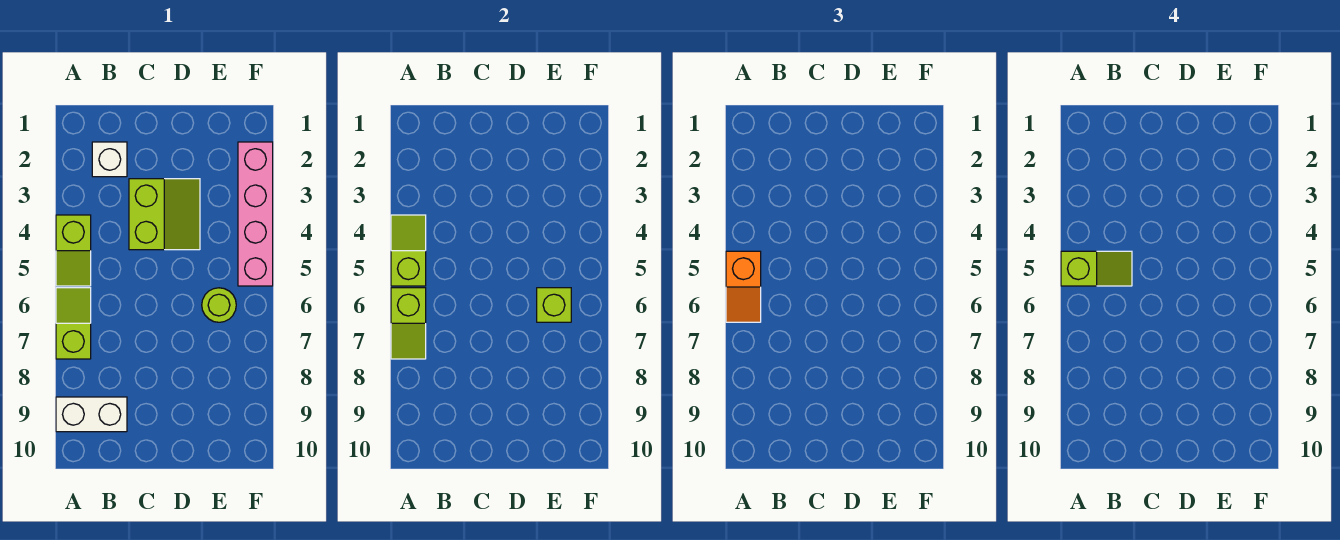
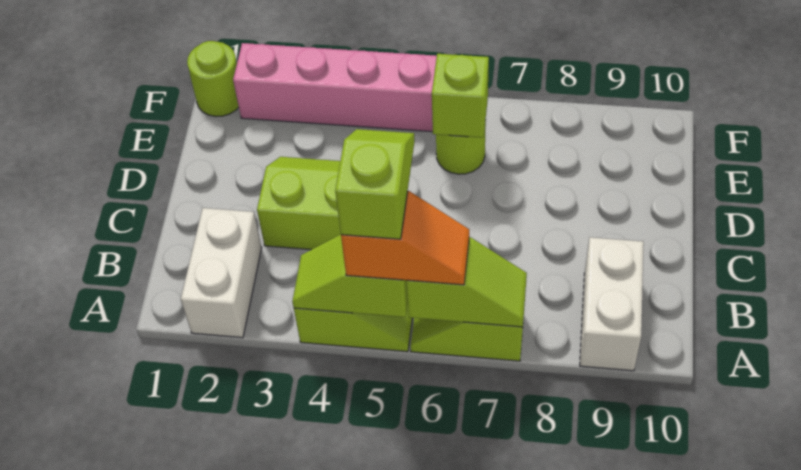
white brick B2 level 1 -> white brick A2:B2 level 1
none -> lime round brick F1 level 1

